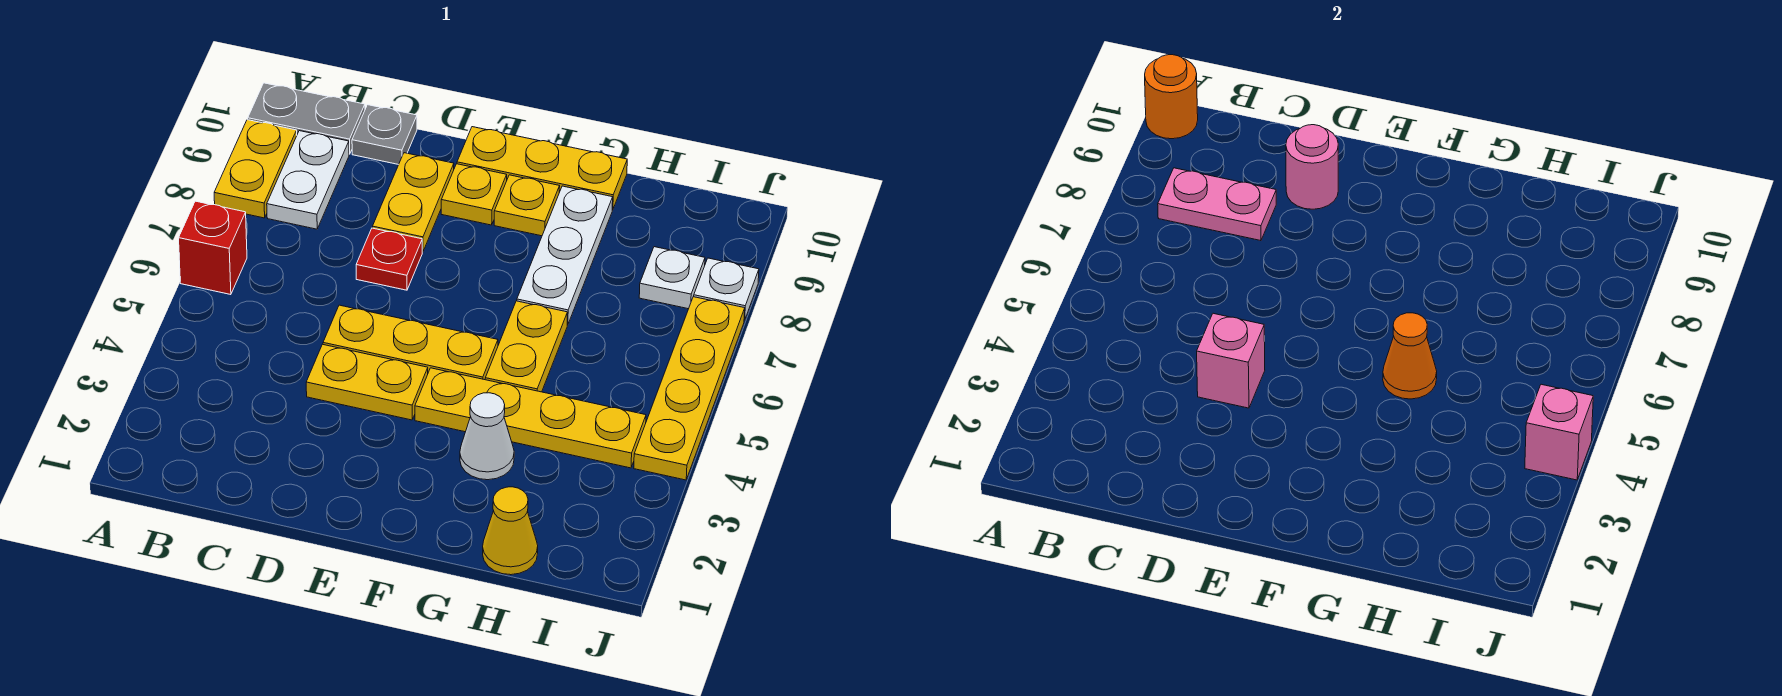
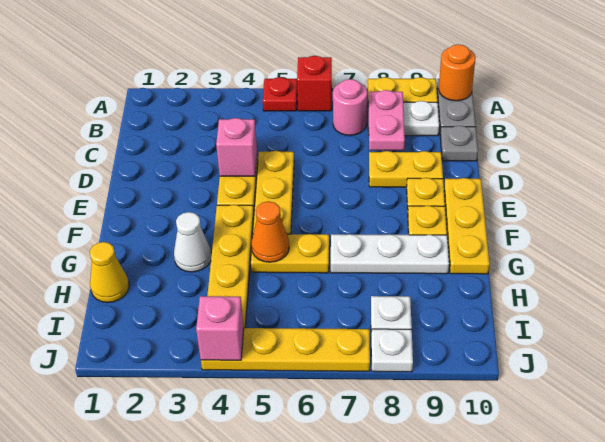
red plate D7 level 1 -> red plate A5 level 1
pink round brick D9 level 2 -> pink round brick B7 level 1

